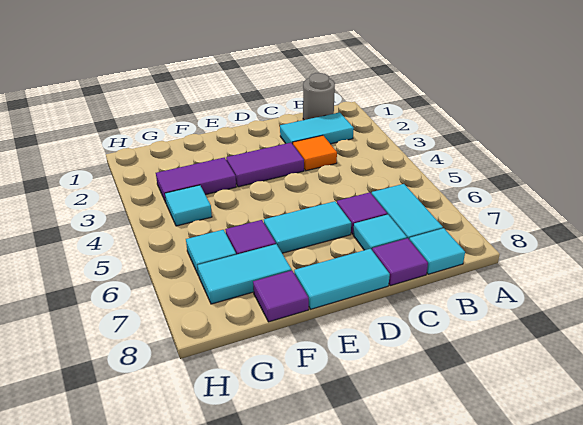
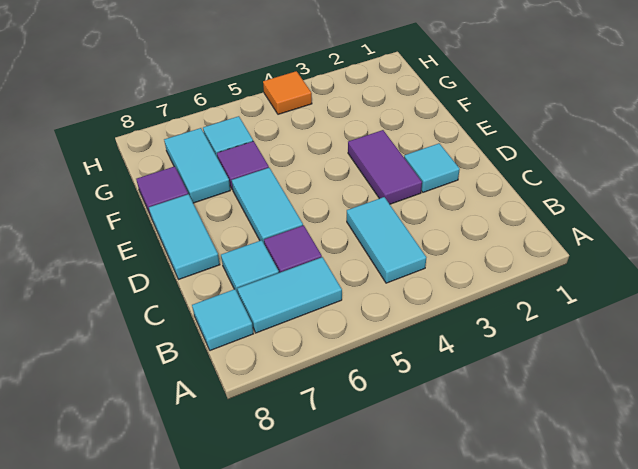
grey round brick B1 level 1 -> none
cyan tile B2:C2 level 1 -> cyan tile B4:C4 level 1
orange tile C3 level 1 -> orange tile H4 level 1
purple tile C8 level 1 -> none
purple tile F3:G3 level 1 -> none
cyan tile G4 level 1 -> cyan tile D2 level 1

